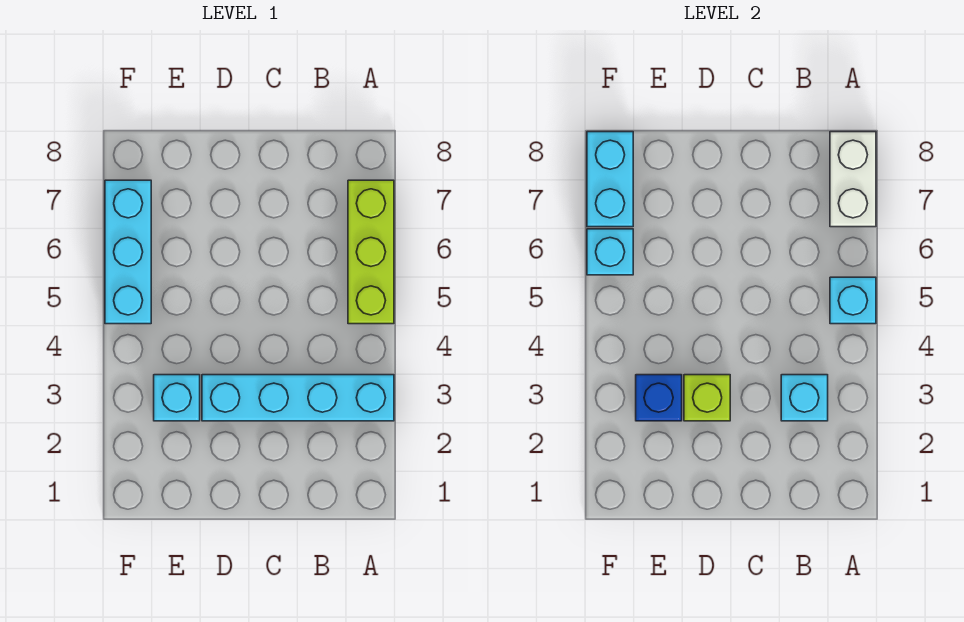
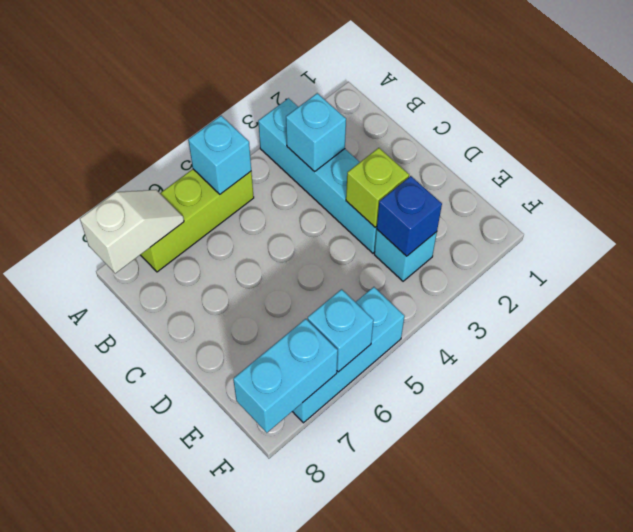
white brick A7:A8 level 2 -> white slope A7:A8 level 2 top 8

